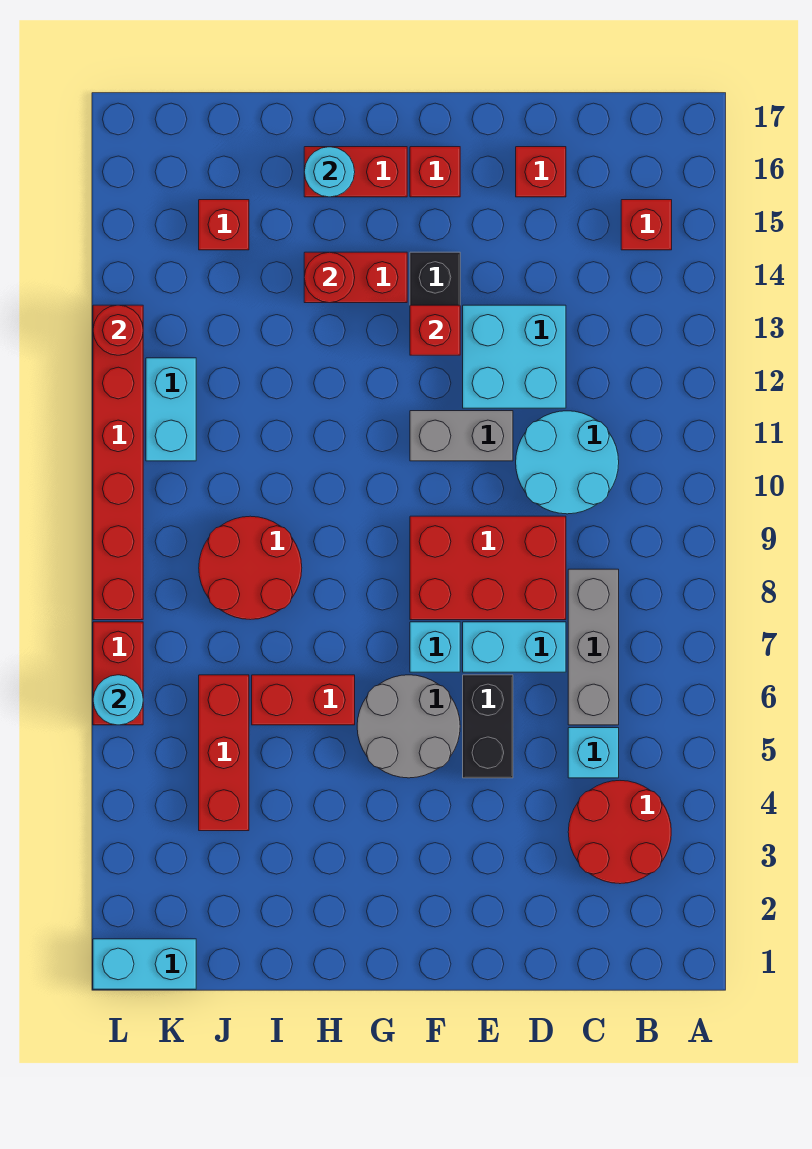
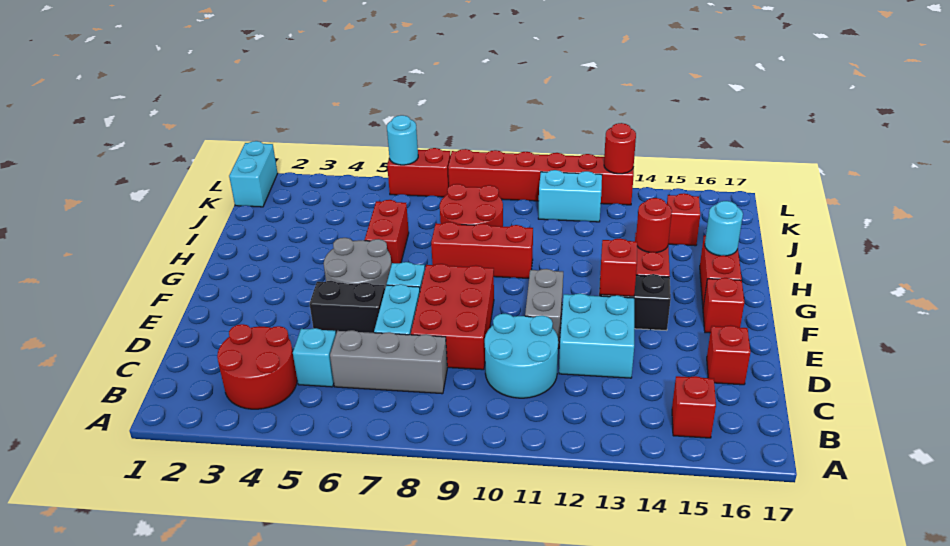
red brick J4:J6 level 1 -> red brick H8:H10 level 1

